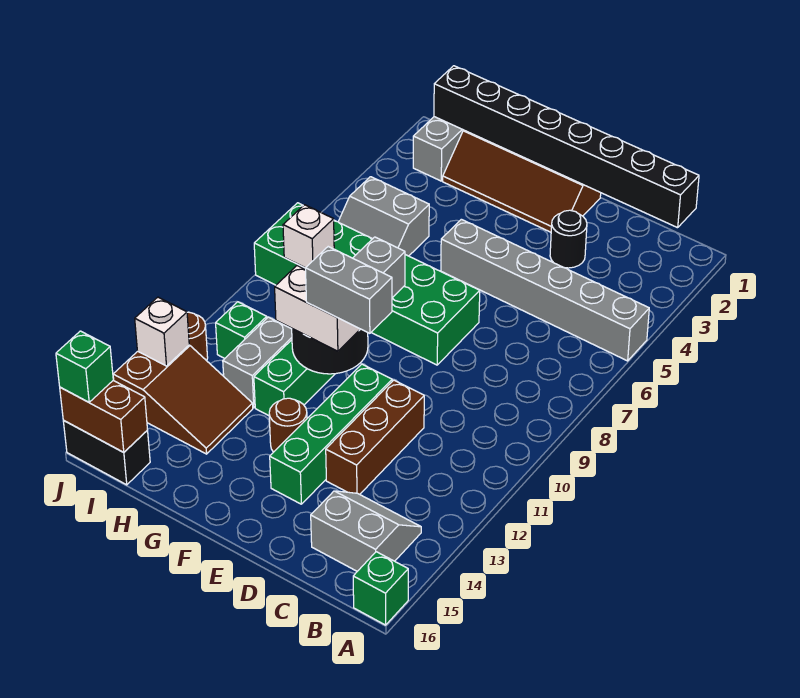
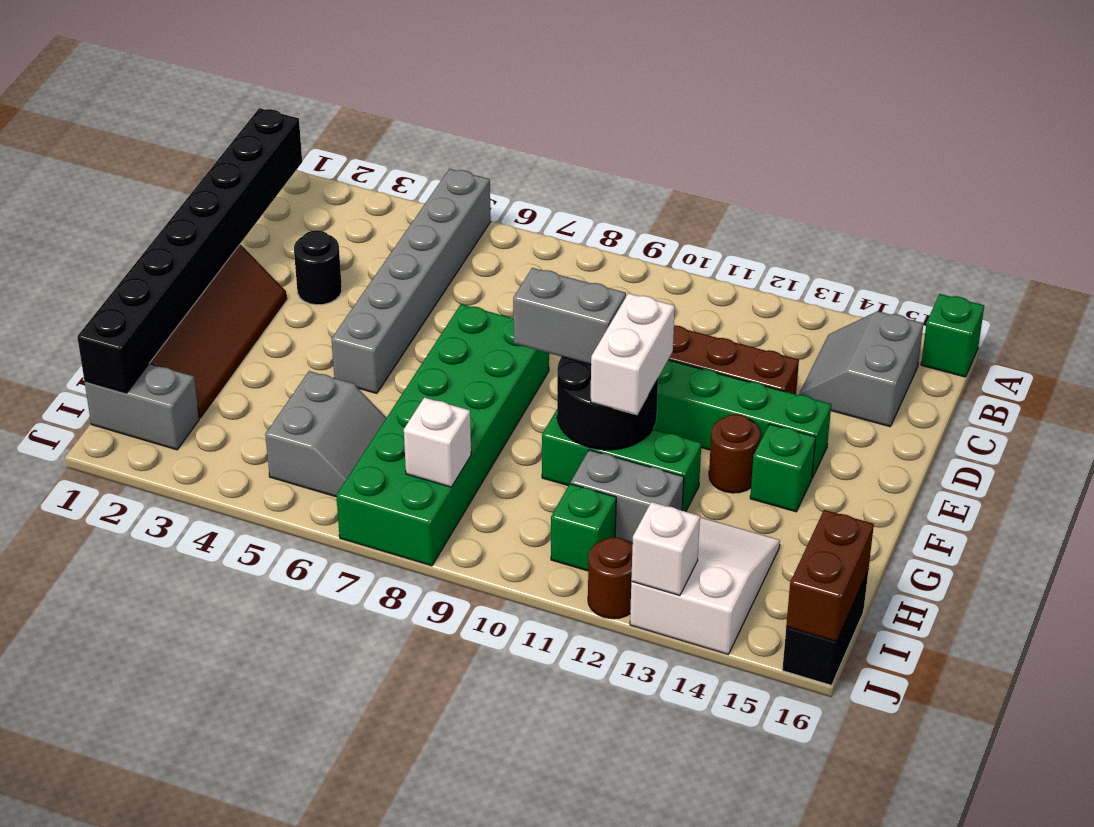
grey brick E11:F11 level 4 -> none
brown slope H13:J14 level 1 top J -> white slope H13:J14 level 1 top J
green brick J16 level 3 -> green brick F14 level 1

